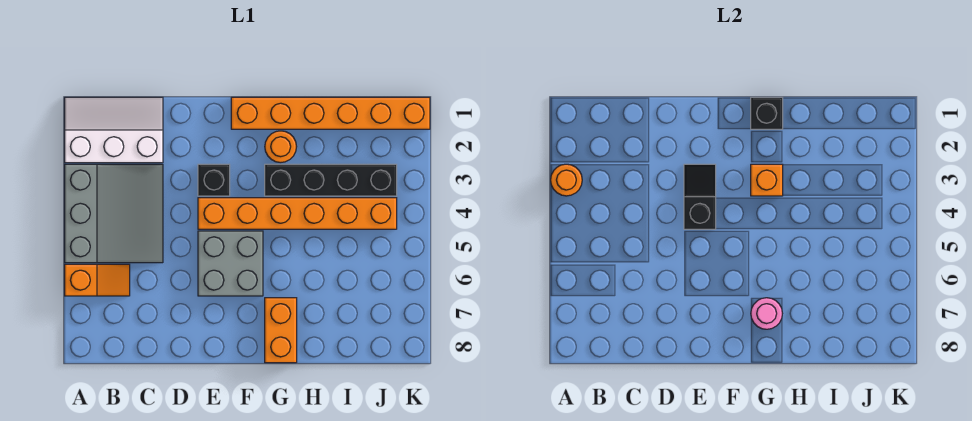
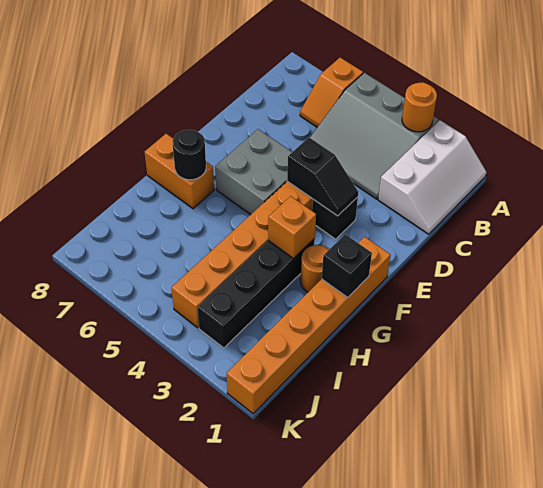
pink round brick G7 level 2 -> black round brick G7 level 2

